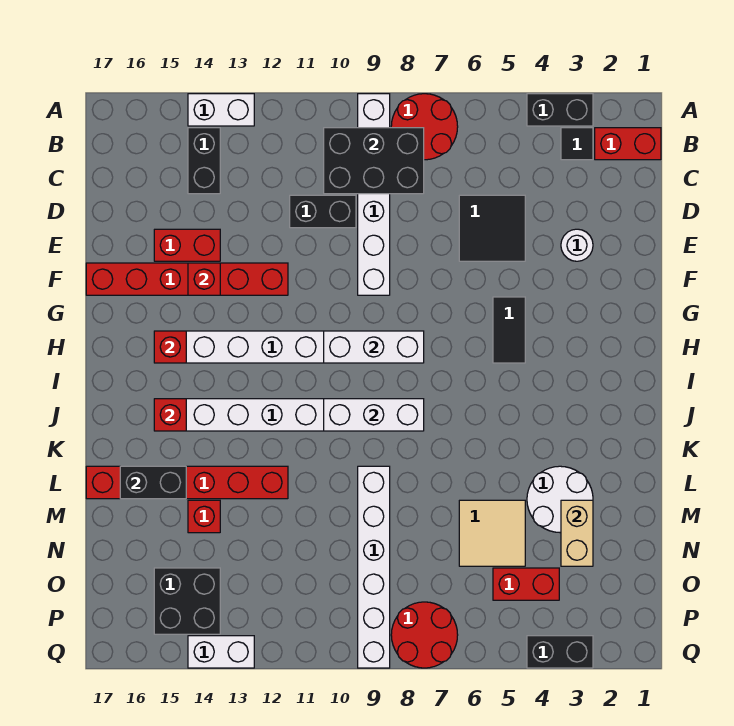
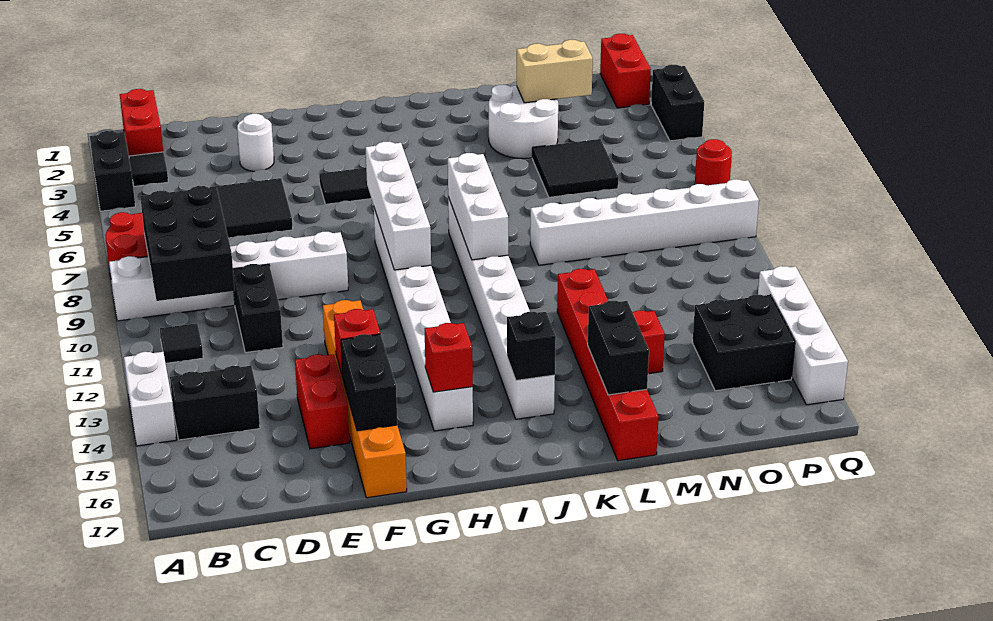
none -> black tile B11 level 1
red brick F12:F17 level 1 -> orange brick F12:F17 level 1
none -> black brick F15:F16 level 2
white brick H8:H10 level 2 -> white brick H7:H10 level 2
red brick J15 level 2 -> black brick J15 level 2
tan tile M5:N6 level 1 -> black tile M5:N6 level 1
red brick O4:O5 level 1 -> red brick P1:P2 level 1
red round brick P7:Q8 level 1 -> red round brick Q7 level 1
white brick Q13:Q14 level 1 -> white brick Q13:Q16 level 1

